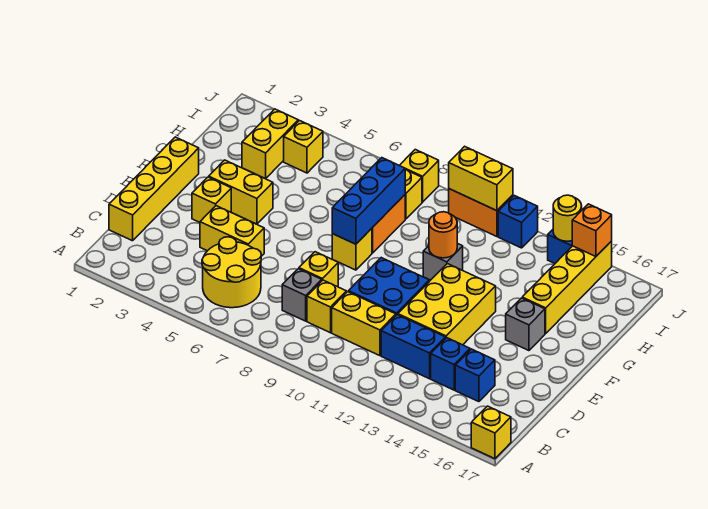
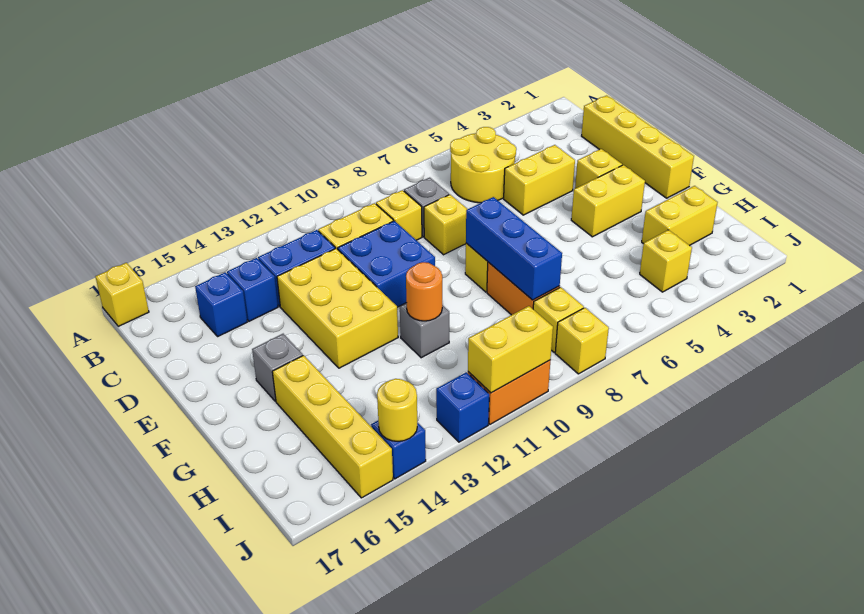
yellow brick H3:I3 level 1 -> yellow brick H2:H3 level 1
orange brick J15 level 2 -> none

